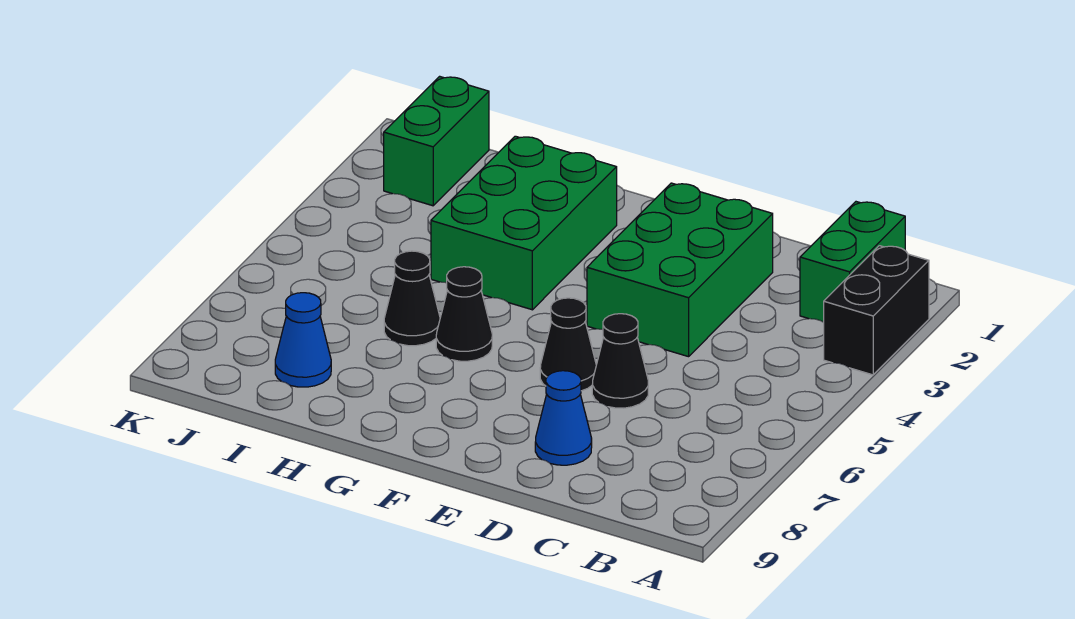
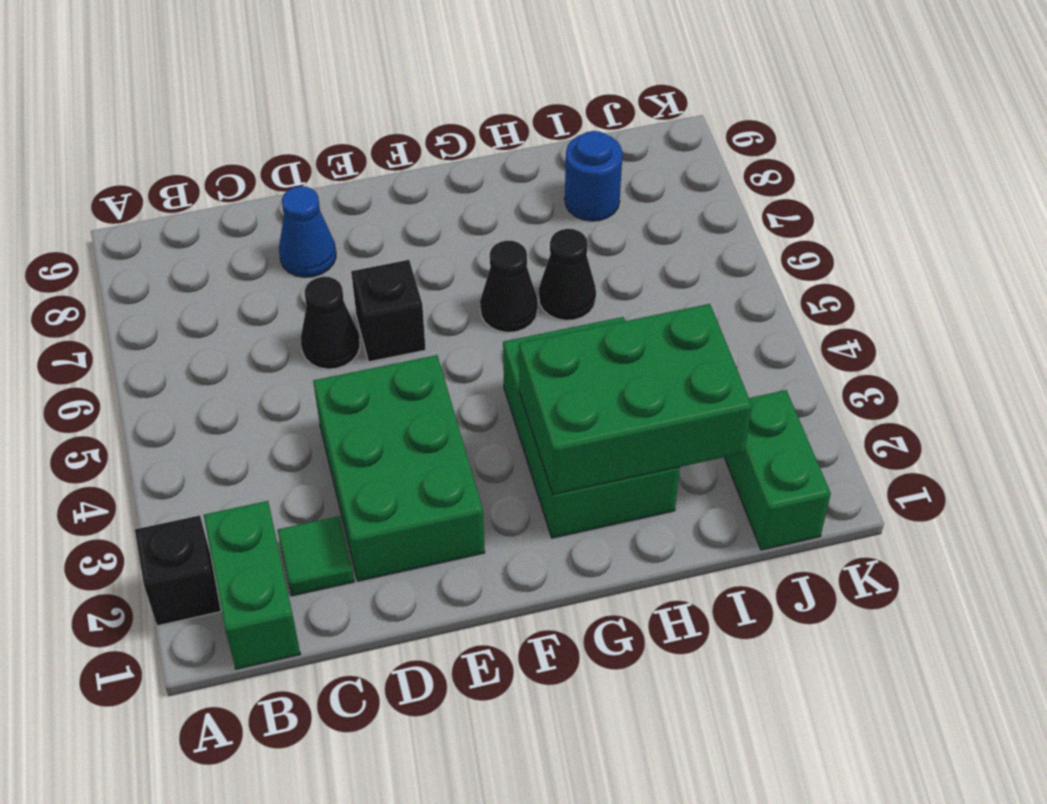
black brick A2:A3 level 1 -> black brick A2 level 1
none -> green tile C2 level 1
black cone E6 level 1 -> black brick E6 level 1
none -> green brick G2:I3 level 2
blue cone I8 level 1 -> blue round brick I8 level 1

